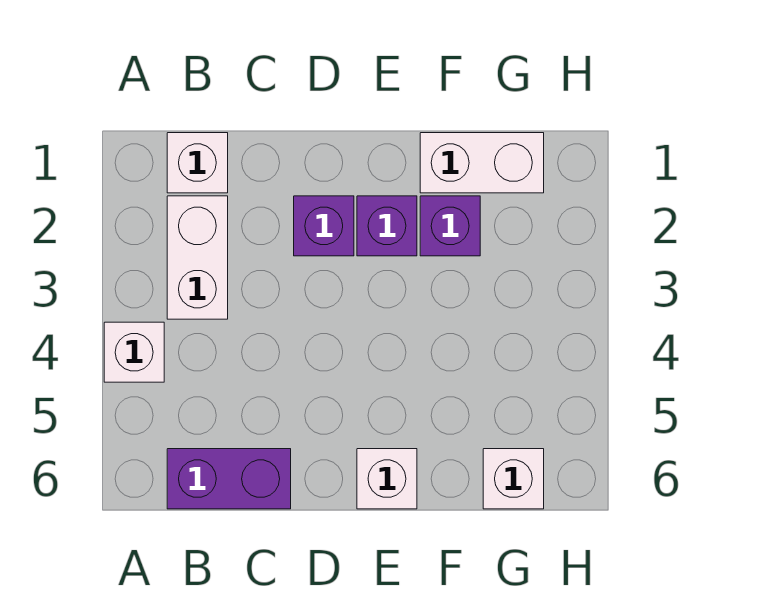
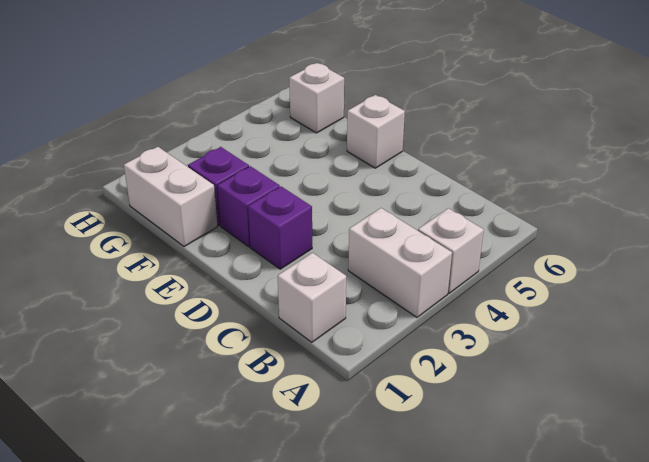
white brick B2:B3 level 1 -> white brick A3:B3 level 1
purple brick B6:C6 level 1 -> none

